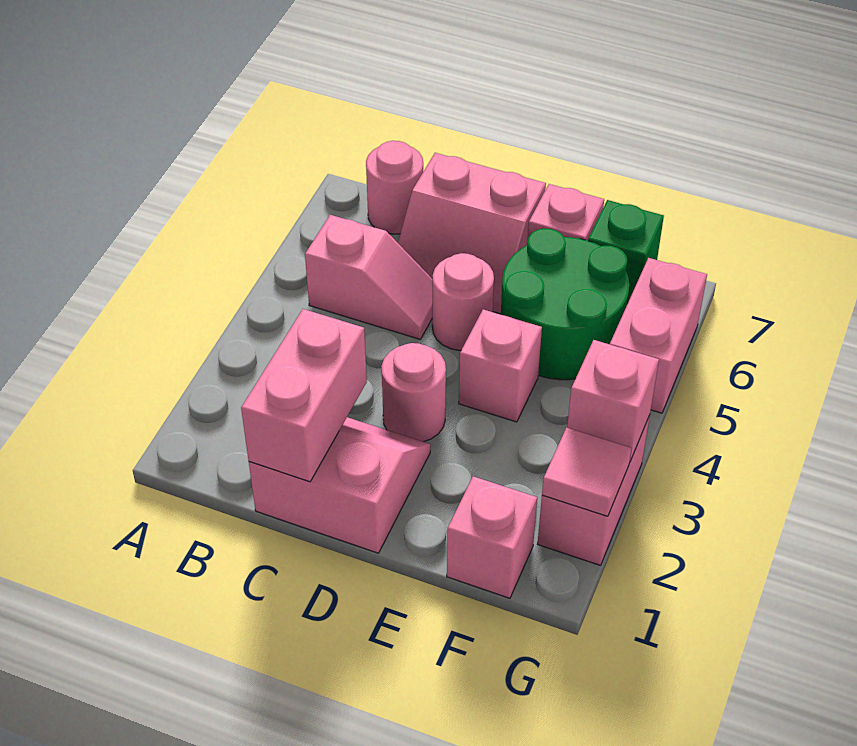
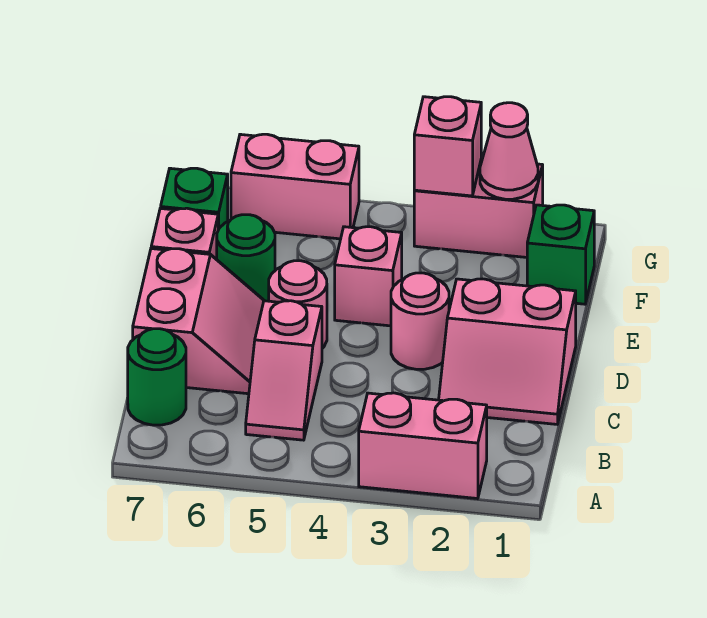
pink slope B5:C5 level 1 top B -> pink slope B5:C5 level 1 top C
pink round brick B7 level 1 -> green round brick B7 level 1
pink slope C1:D2 level 1 top 1 -> pink slope C1:D2 level 1 top D
pink brick C1:C2 level 2 -> pink brick A2:A3 level 1
green round brick E5:F6 level 1 -> green round brick E6 level 1
pink brick F1 level 1 -> green brick F1 level 1
pink tile G2 level 2 -> pink cone G2 level 2

